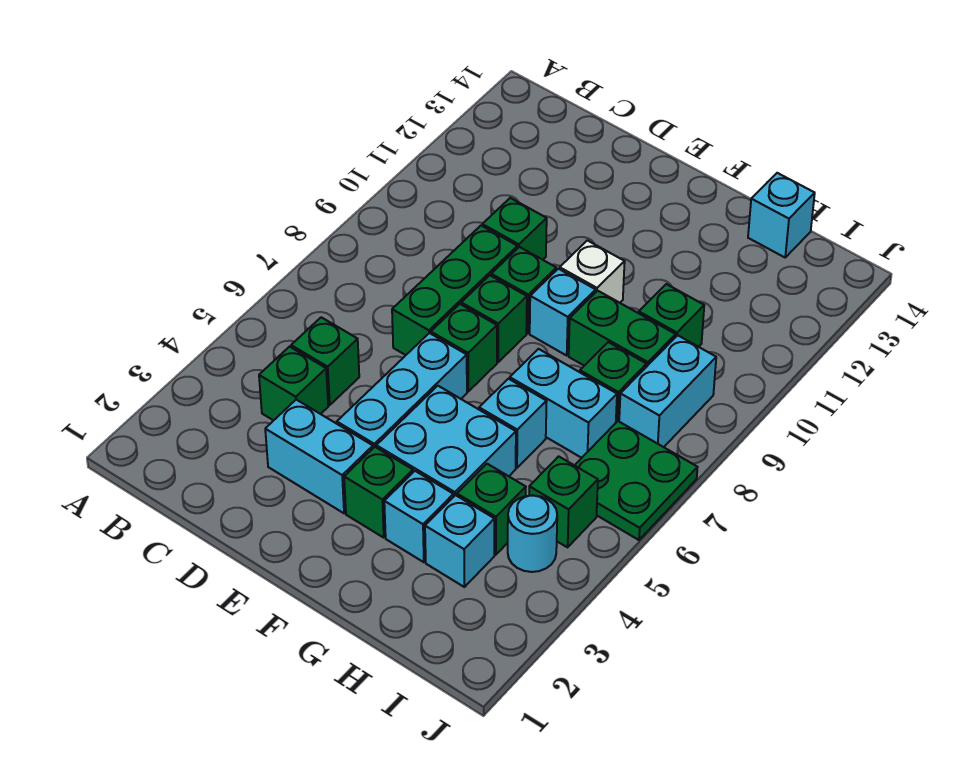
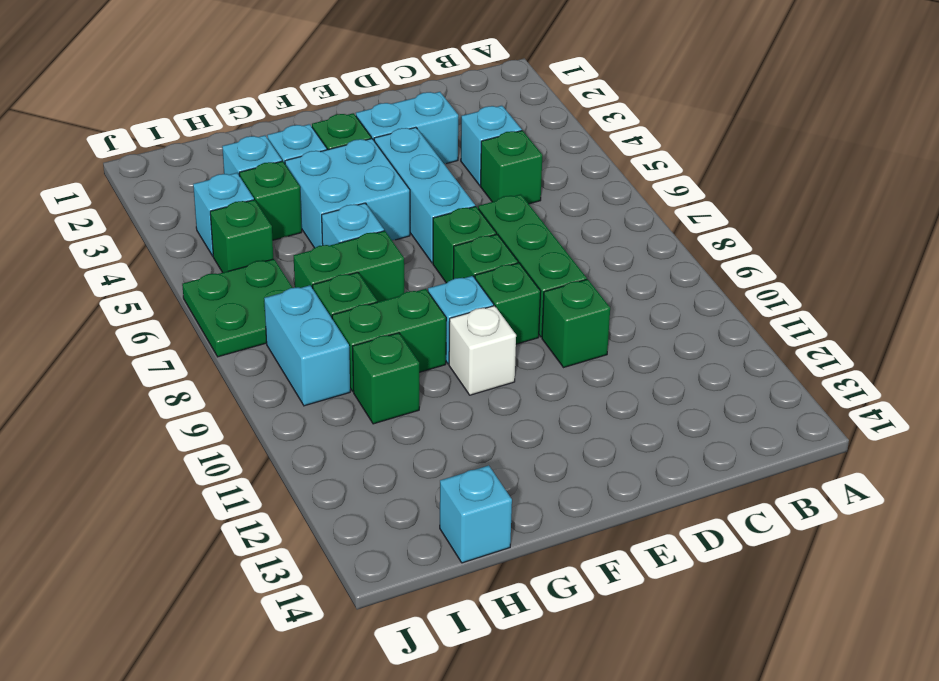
green brick C4 level 1 -> cyan brick C4 level 1
cyan brick G7:H7 level 1 -> green brick G7:H7 level 1
cyan round brick I4 level 1 -> cyan brick I4 level 1

